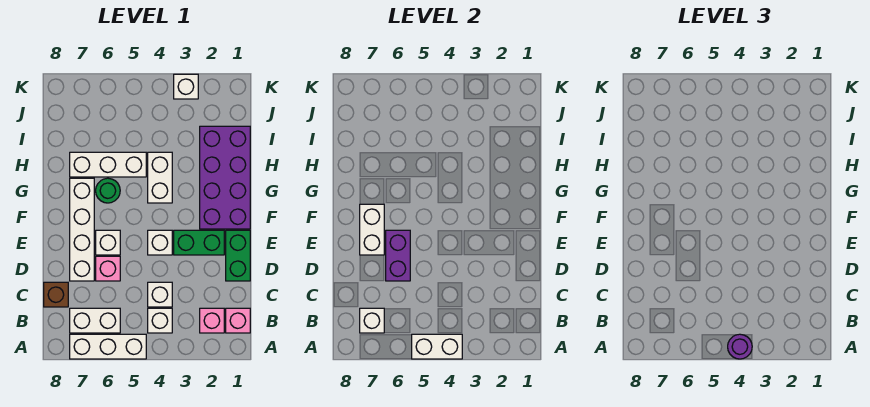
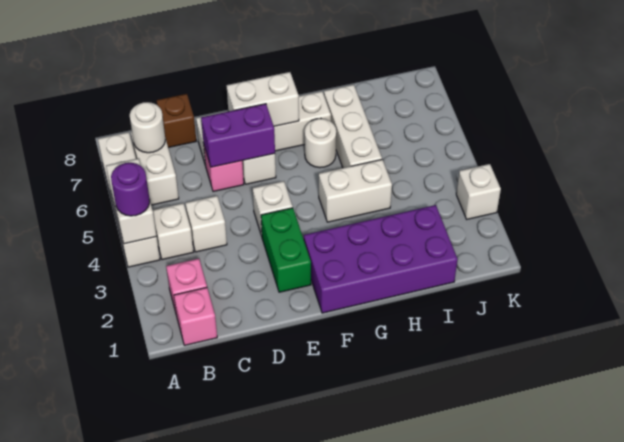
white brick A5:A7 level 1 -> white brick A4:A7 level 1
white brick B7 level 2 -> white round brick B7 level 2
green brick D1:E1 level 1 -> none
green round brick G6 level 1 -> white round brick G6 level 1

